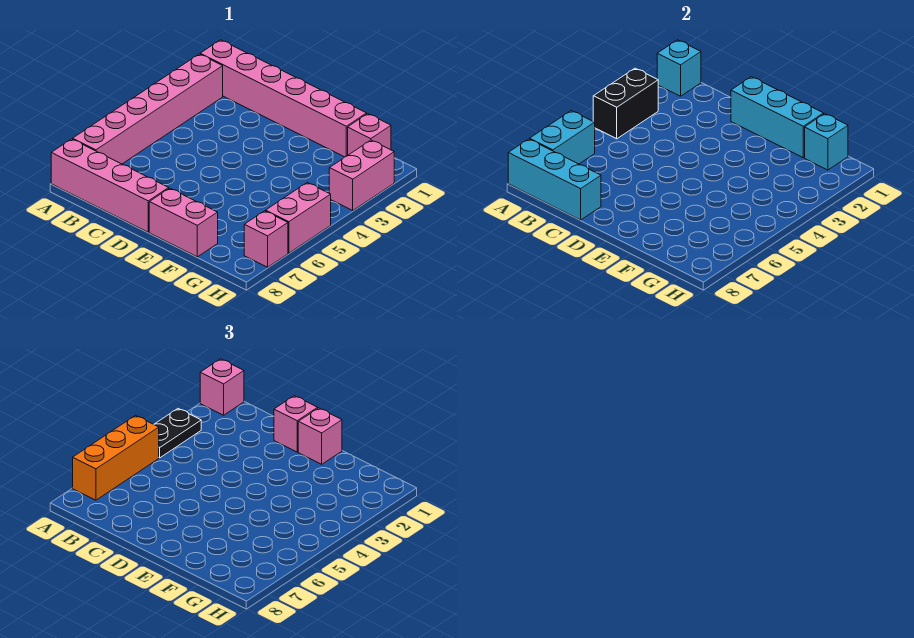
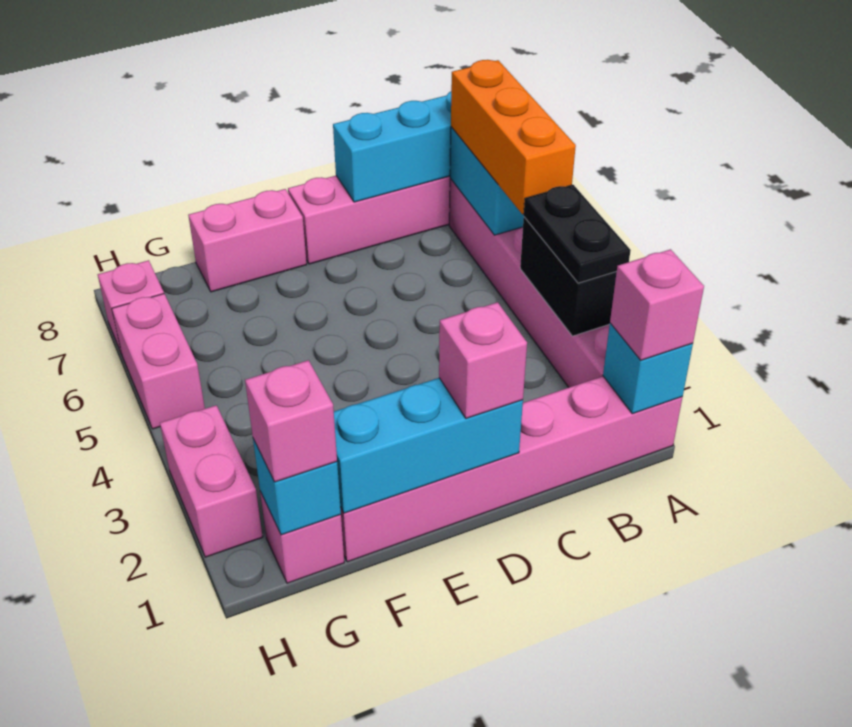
pink brick E1 level 3 -> pink brick G1 level 3

